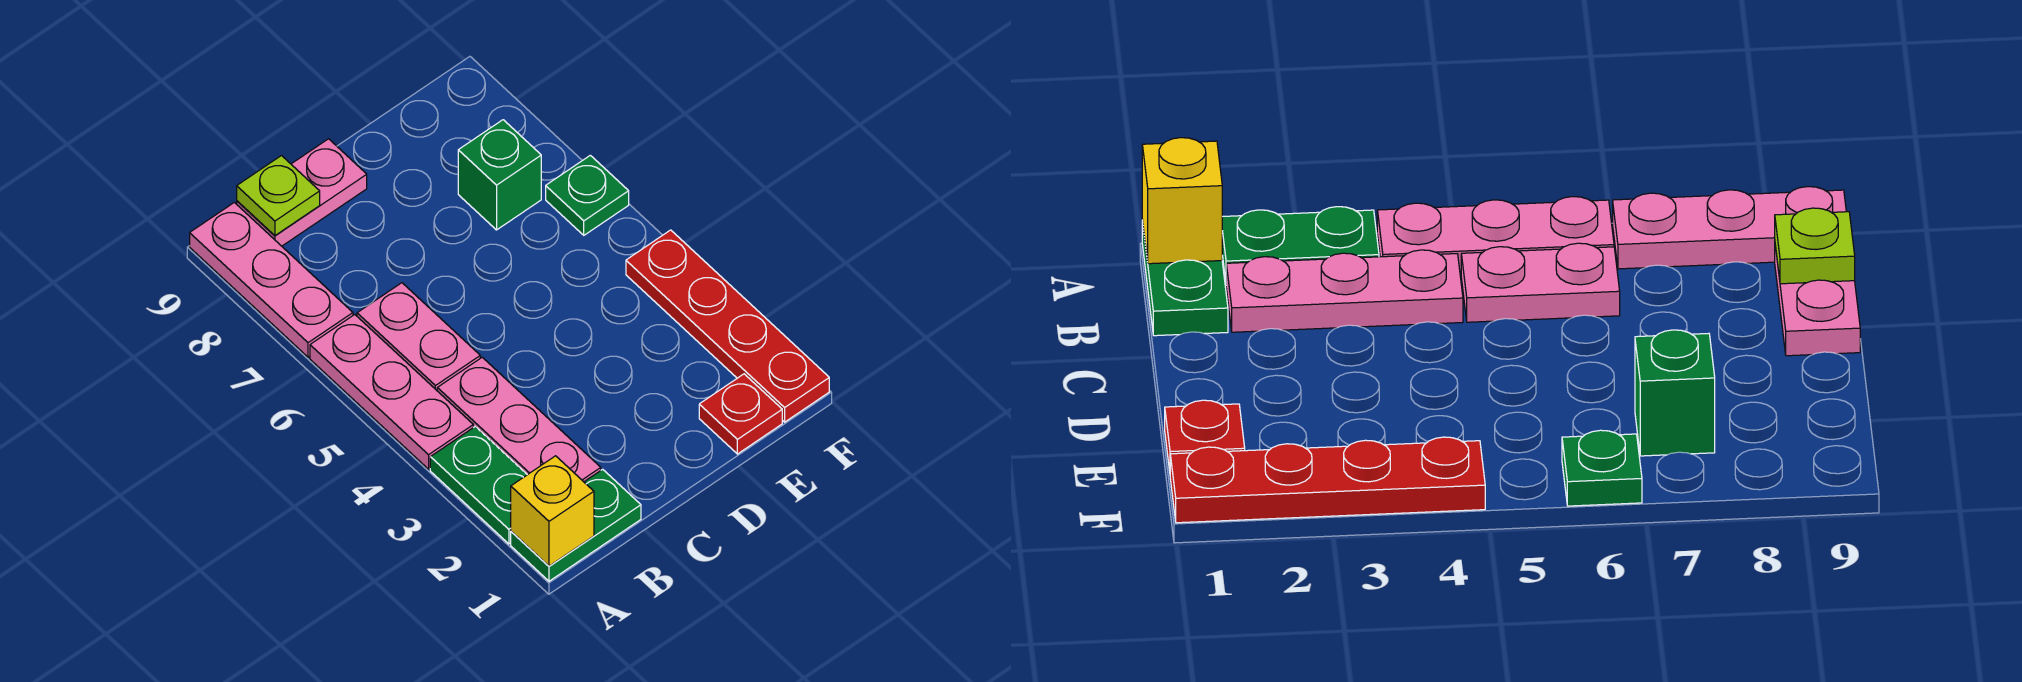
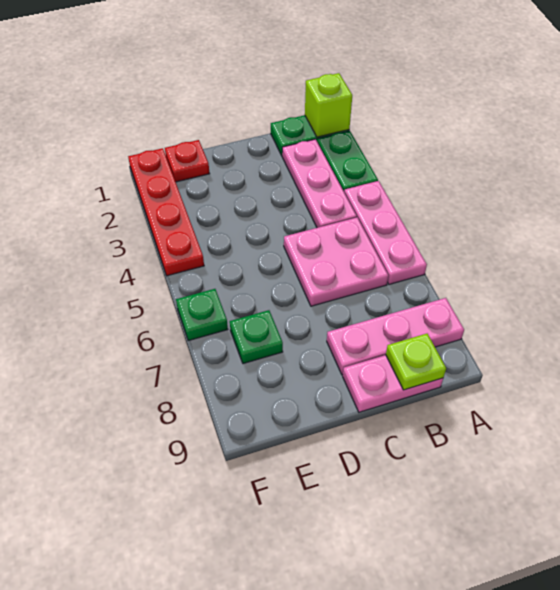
yellow brick A1 level 2 -> lime brick A1 level 2
pink plate A7:A9 level 1 -> pink plate A8:C8 level 1
pink plate B5:B6 level 1 -> pink plate B5:C6 level 1
green brick E7 level 1 -> green plate E7 level 1

